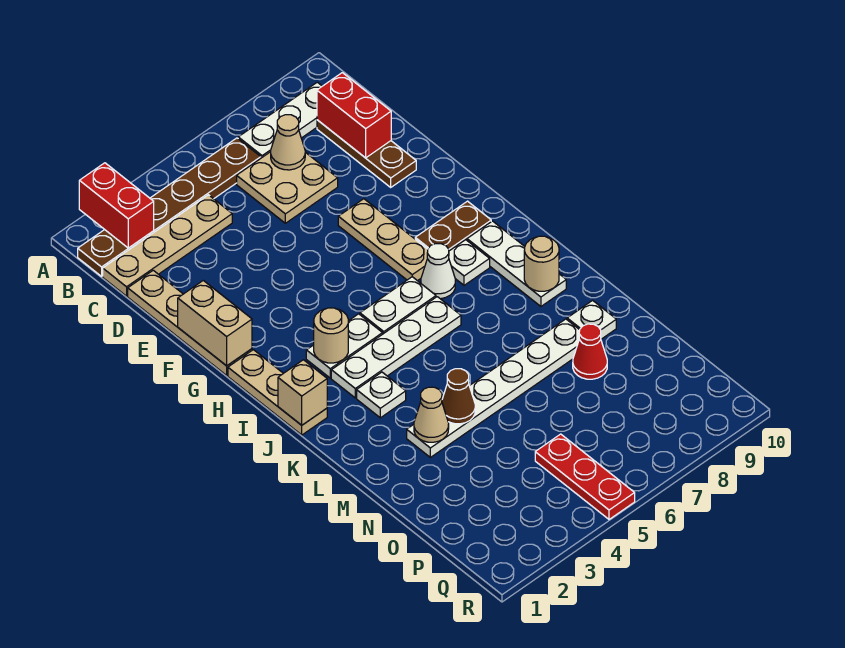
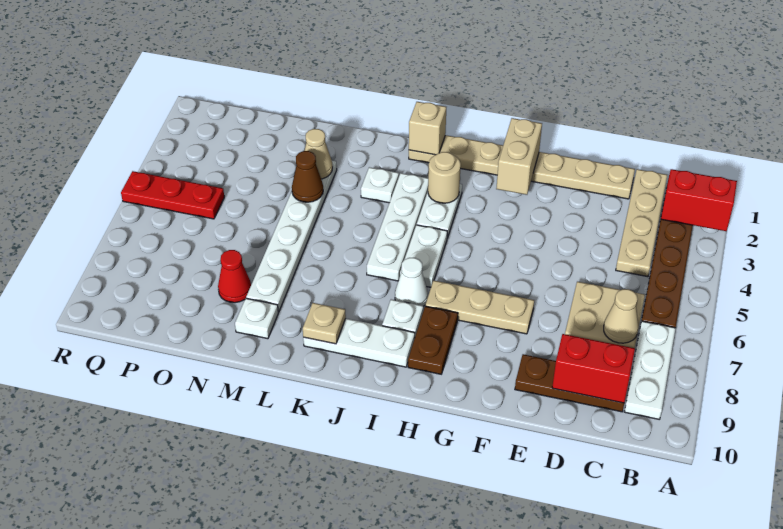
tan brick F1:G1 level 2 -> tan brick G1:G2 level 2
tan round brick K9 level 2 -> tan plate K9 level 2

